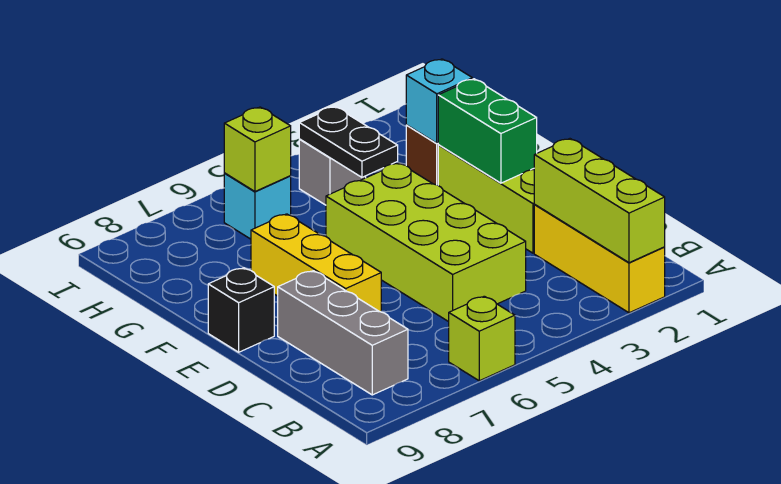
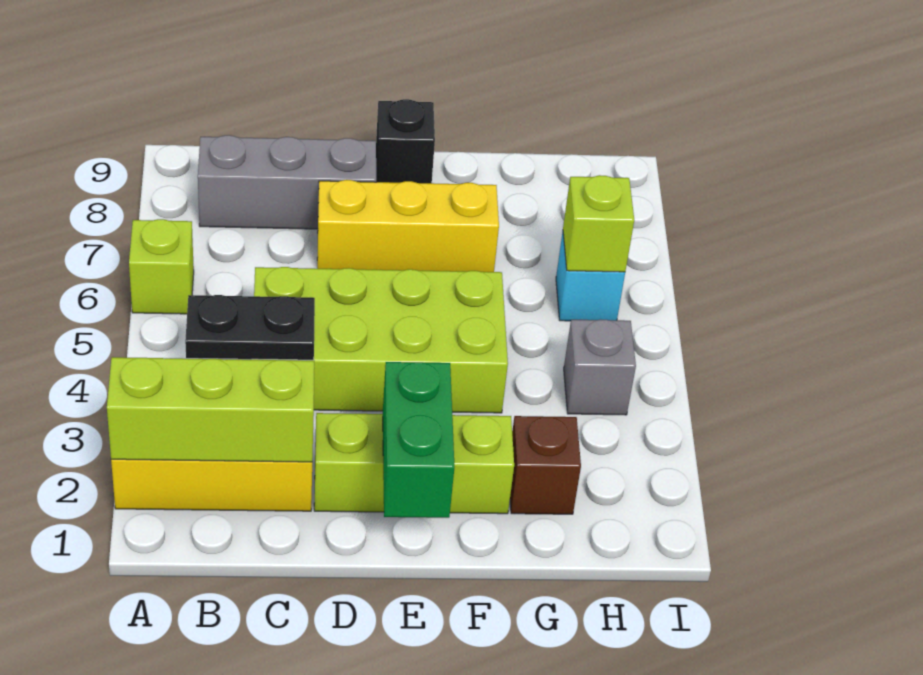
green brick E2:F2 level 2 -> green brick E1:E2 level 2
cyan brick G2 level 2 -> none
black plate G4:H4 level 2 -> black plate B4:C4 level 2

